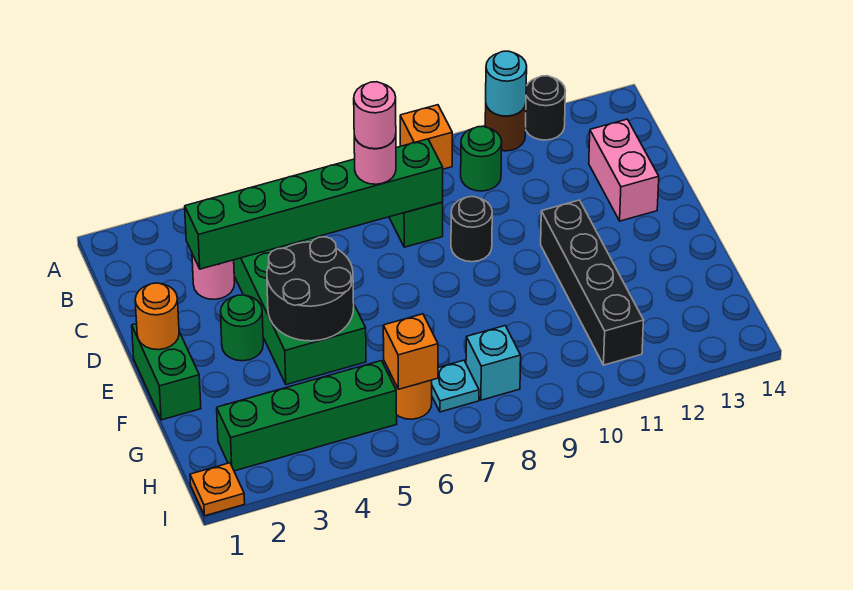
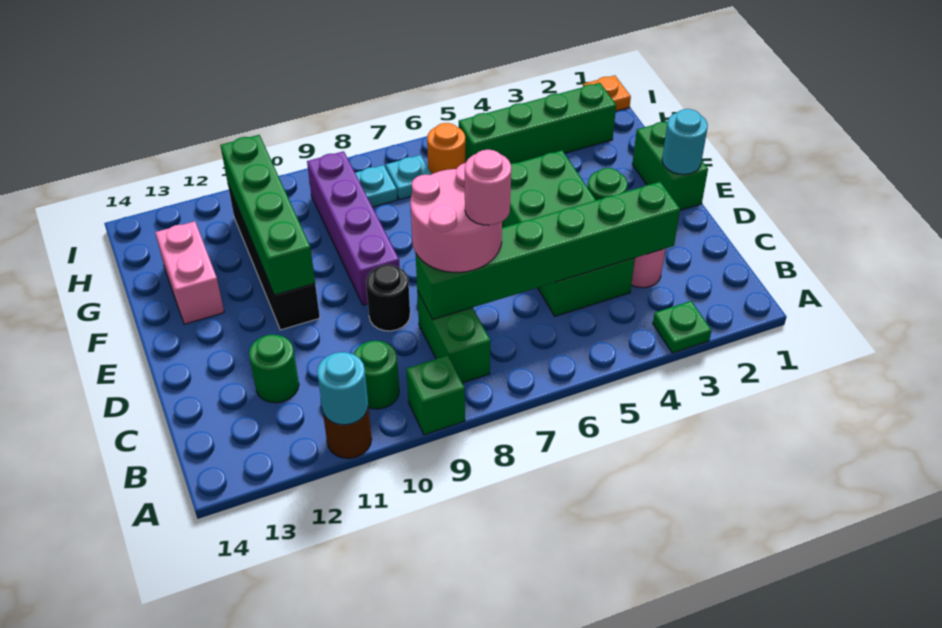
none -> green plate A3 level 1
orange brick A9 level 1 -> green brick A9 level 1
black round brick A12 level 1 -> none
pink round brick C7 level 3 -> pink round brick C7:D8 level 3
none -> green round brick C12 level 1
pink brick C13:D13 level 1 -> pink brick F13:G13 level 1
orange round brick E1 level 2 -> cyan round brick E1 level 2
black round brick E4:F5 level 2 -> none
none -> purple brick E9:H9 level 1
none -> green brick E11:H11 level 2
orange brick H6 level 2 -> none
cyan brick H8 level 1 -> cyan plate H8 level 1

